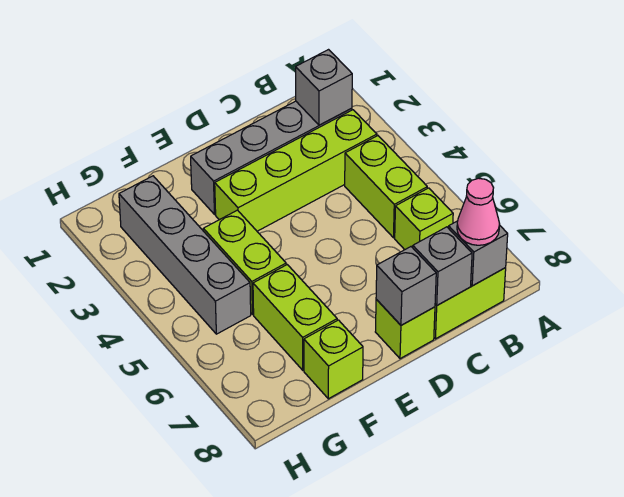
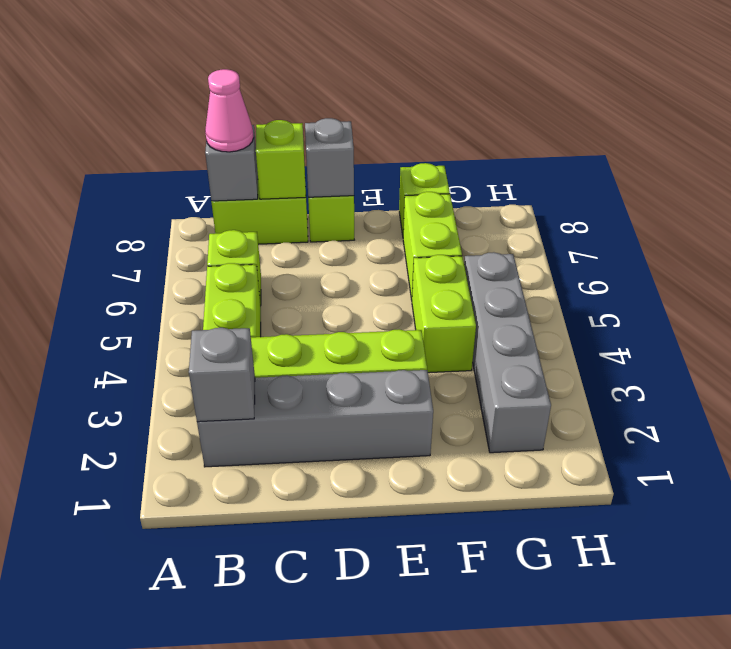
grey brick C8 level 2 -> lime brick C8 level 2

